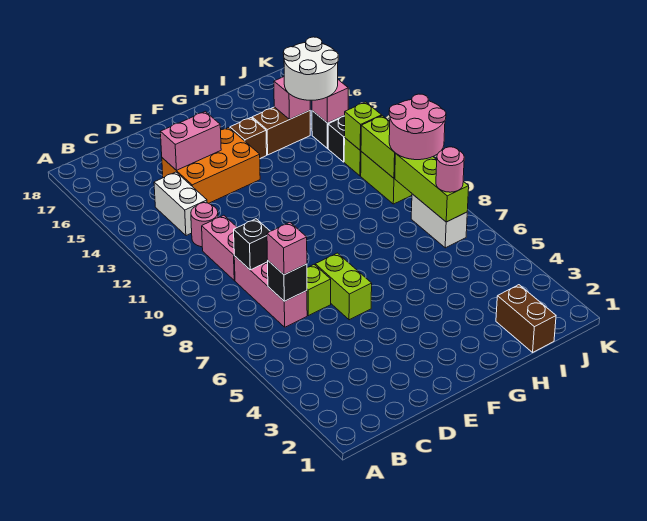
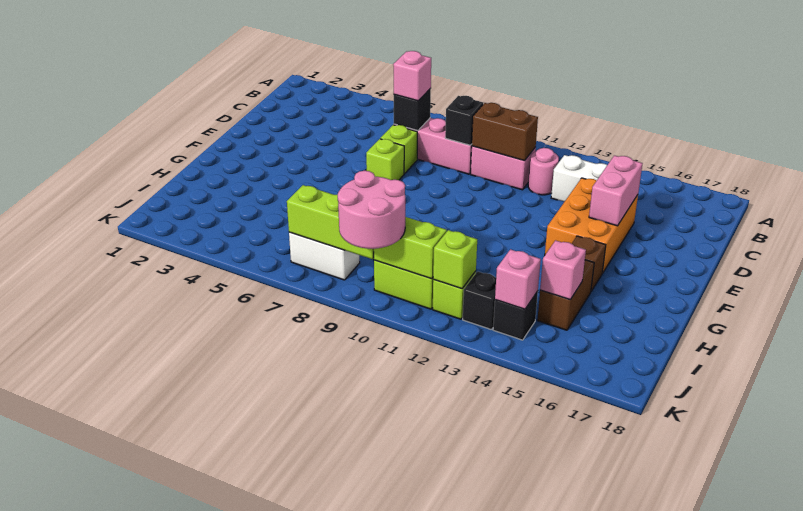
lime brick E6:E7 level 1 -> lime brick E7 level 1
brown brick I1:I2 level 1 -> brown brick C10:C11 level 2
white round brick I14:J15 level 3 -> none
pink round brick J7 level 3 -> none

